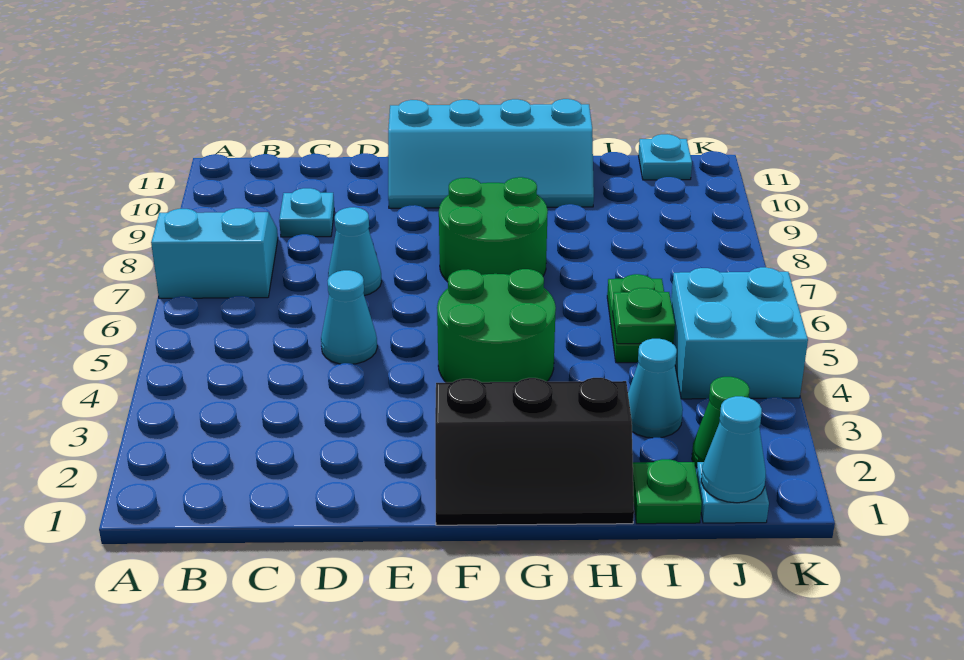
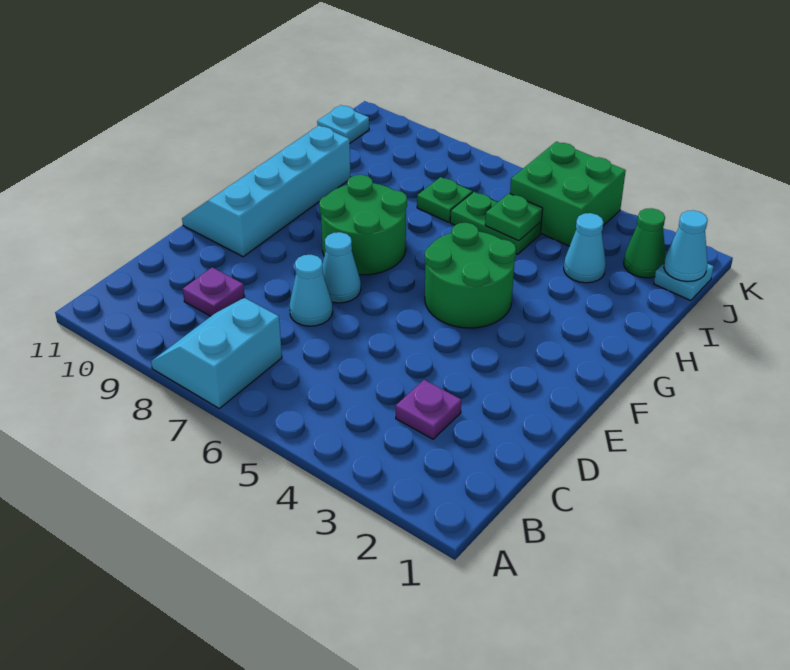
none -> purple plate C3 level 1
cyan plate C9 level 1 -> purple plate C9 level 1
cyan cone D5 level 1 -> cyan cone E7 level 1
cyan slope E10:H11 level 1 top 11 -> cyan slope E10:H11 level 1 top 10
black slope F1:H2 level 1 top 2 -> none
green plate I1 level 1 -> green plate I7 level 1
cyan brick J4:K5 level 1 -> green brick J4:K5 level 1

